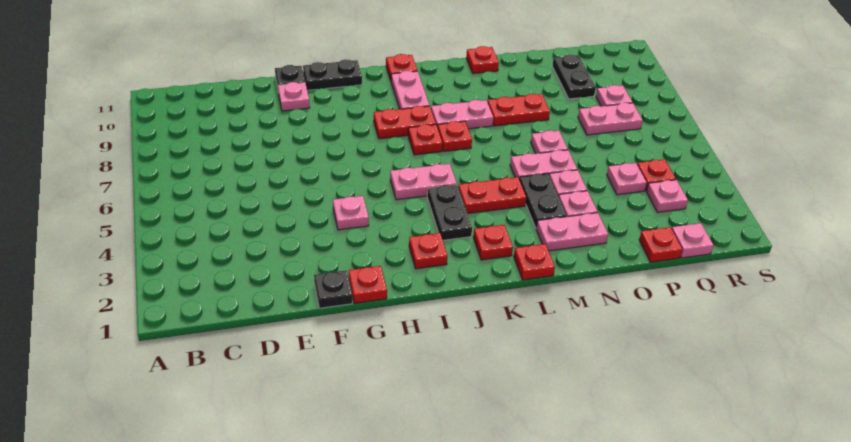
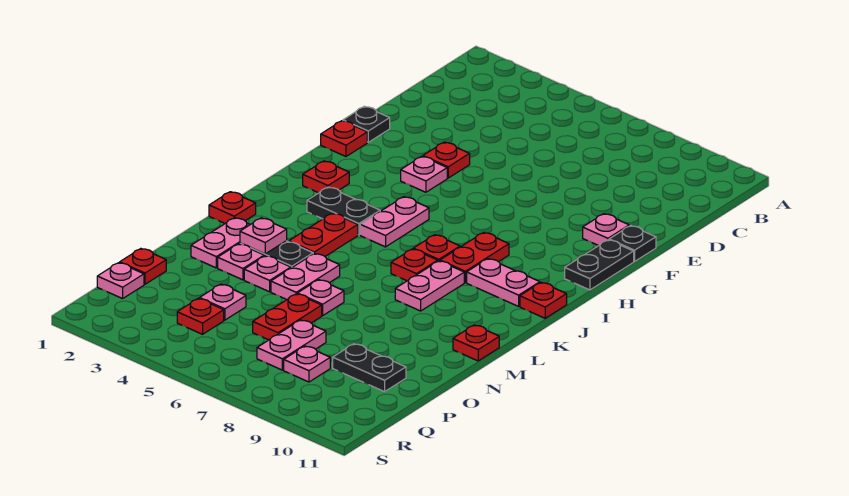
red plate K2 level 1 -> red plate F4 level 1
red plate M8:N8 level 1 -> red plate O6:P6 level 1
pink plate Q3 level 1 -> pink plate M3 level 2

